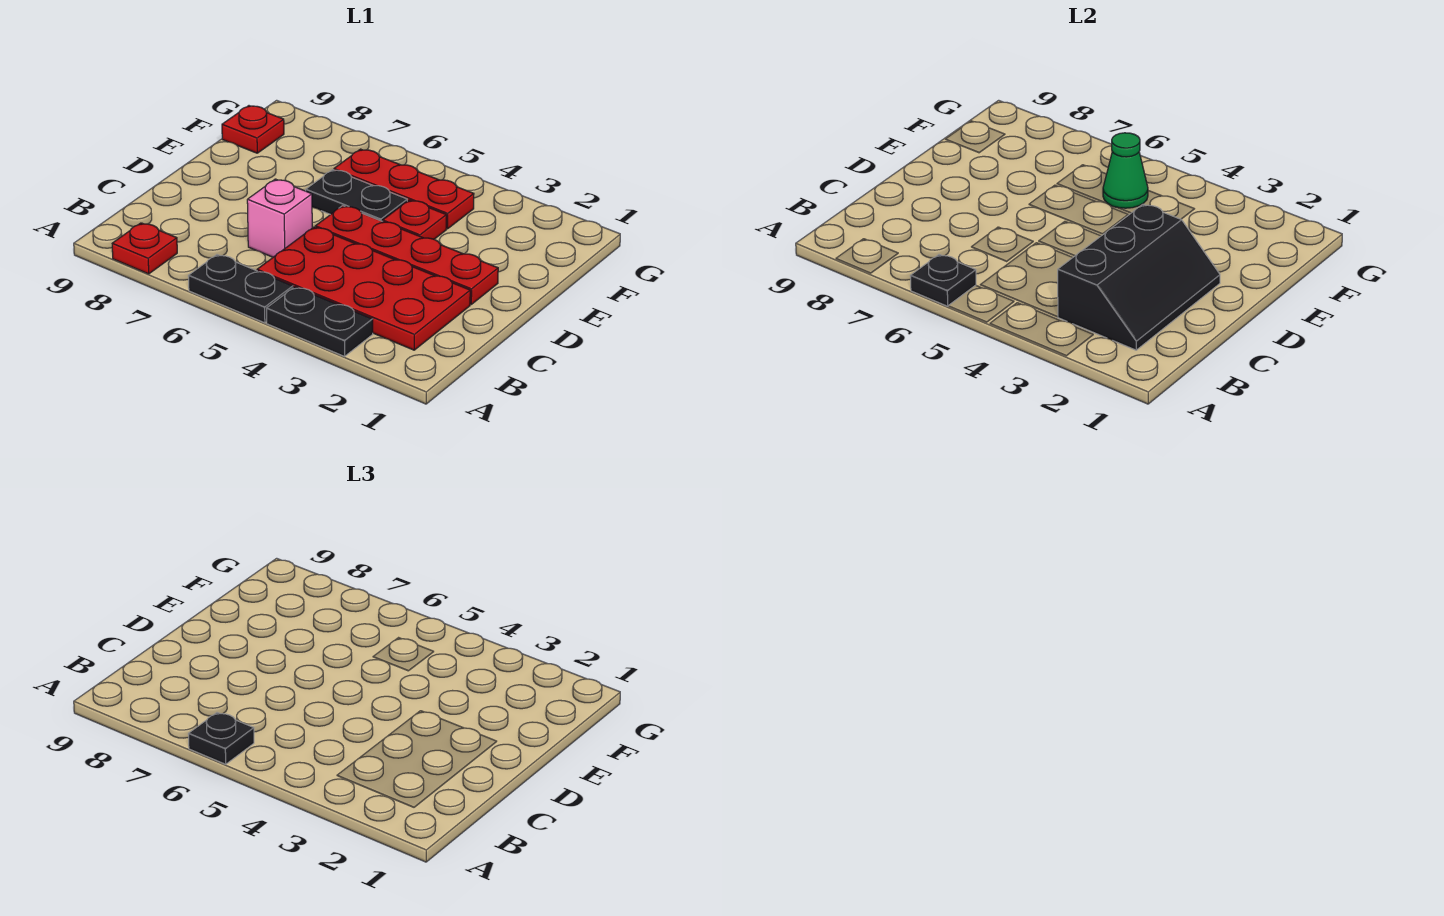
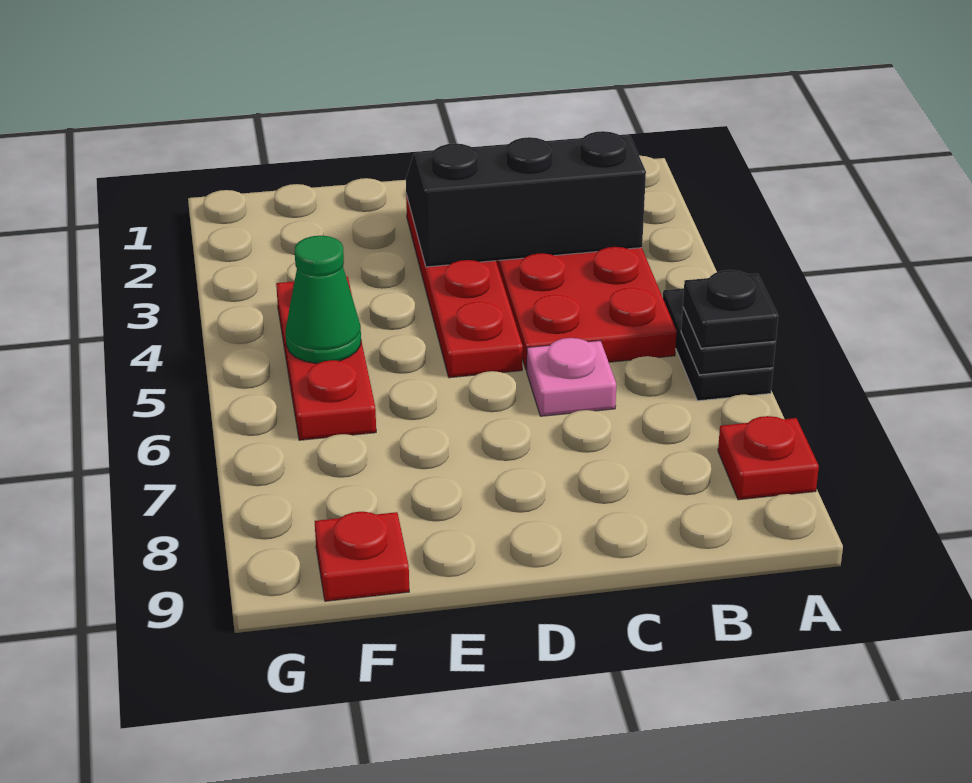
black plate A3:A4 level 1 -> none
pink brick C6 level 1 -> pink plate C6 level 1
red plate E4 level 1 -> none
black plate E5:E6 level 1 -> none

